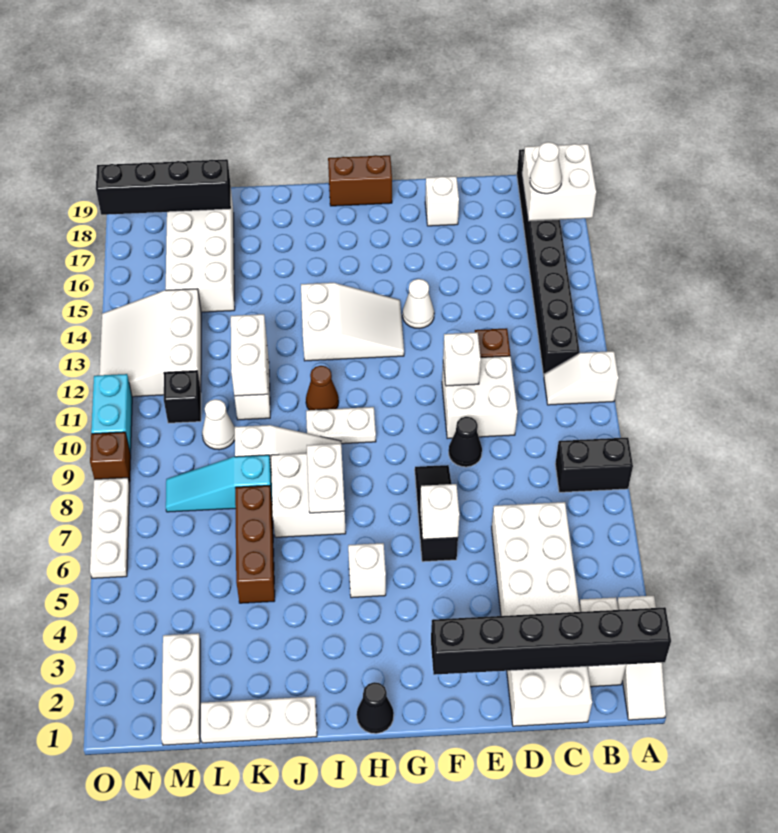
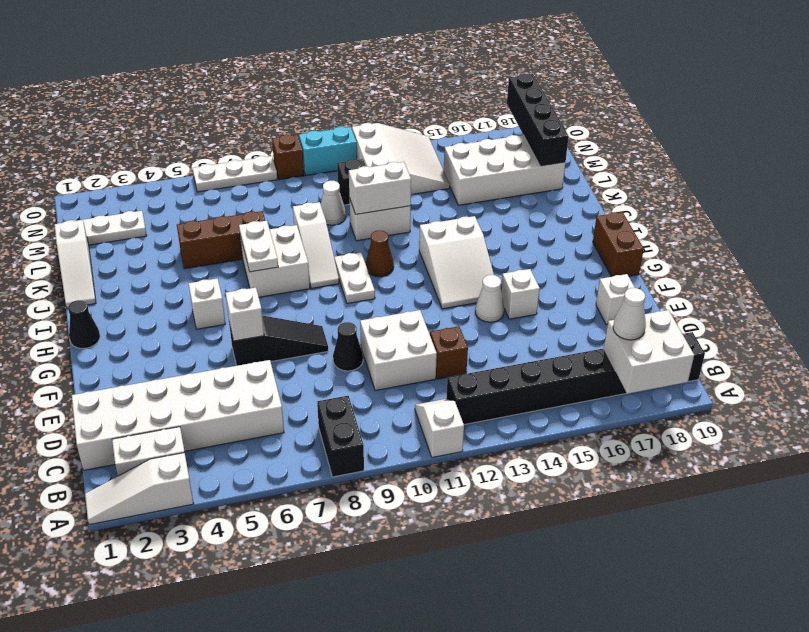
black brick A2:F2 level 2 -> none
white brick E11 level 2 -> white brick F15 level 1
white plate I7:I8 level 2 -> white plate I7:J7 level 2
white plate J1:L1 level 1 -> white slope J1:L1 level 1 top L
cyan slope K8:M8 level 1 top K -> none
white slope M12:O14 level 1 top M -> white slope M12:O14 level 1 top 12

